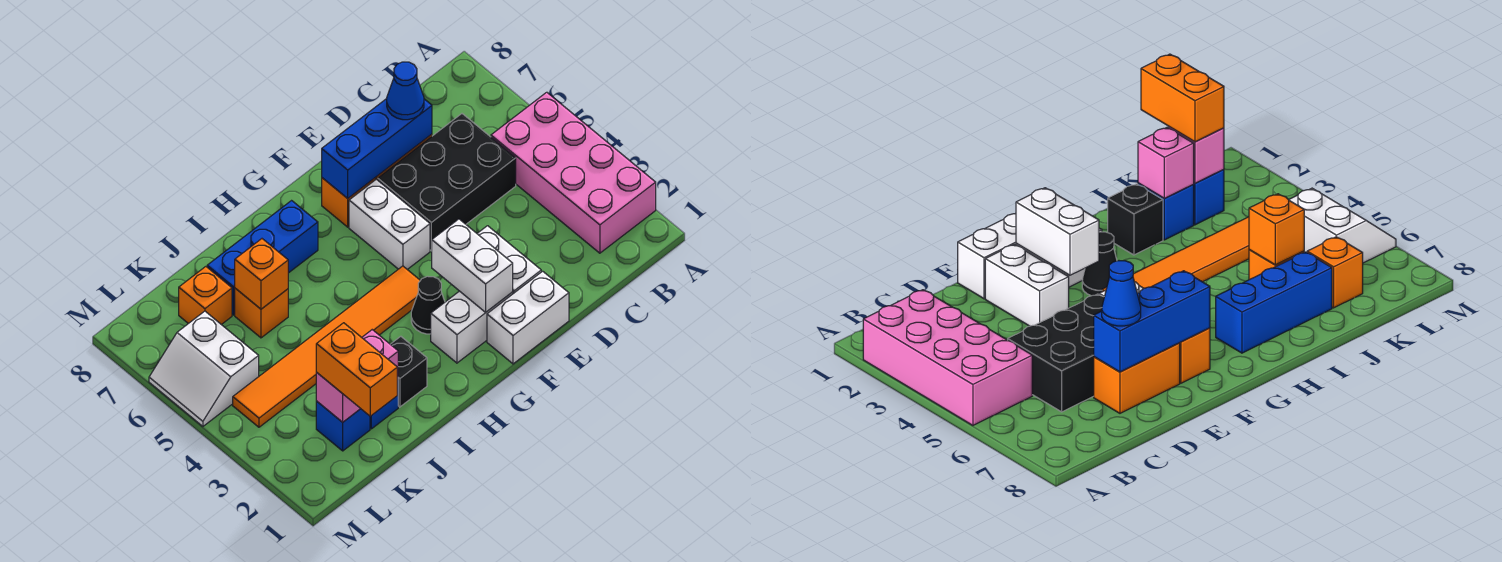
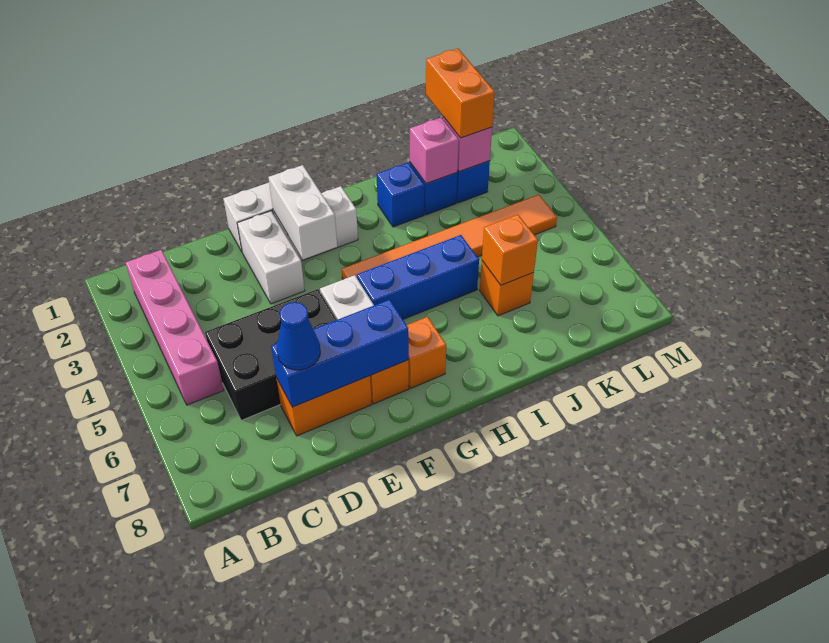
pink brick A2:B5 level 1 -> pink brick B2:B5 level 1
black cone G3 level 1 -> none
blue brick H7:J7 level 1 -> blue brick G5:I5 level 1
black brick I2 level 1 -> blue brick I2 level 1
orange brick K7 level 1 -> orange brick G7 level 1
white slope L5:M6 level 1 top L -> none

